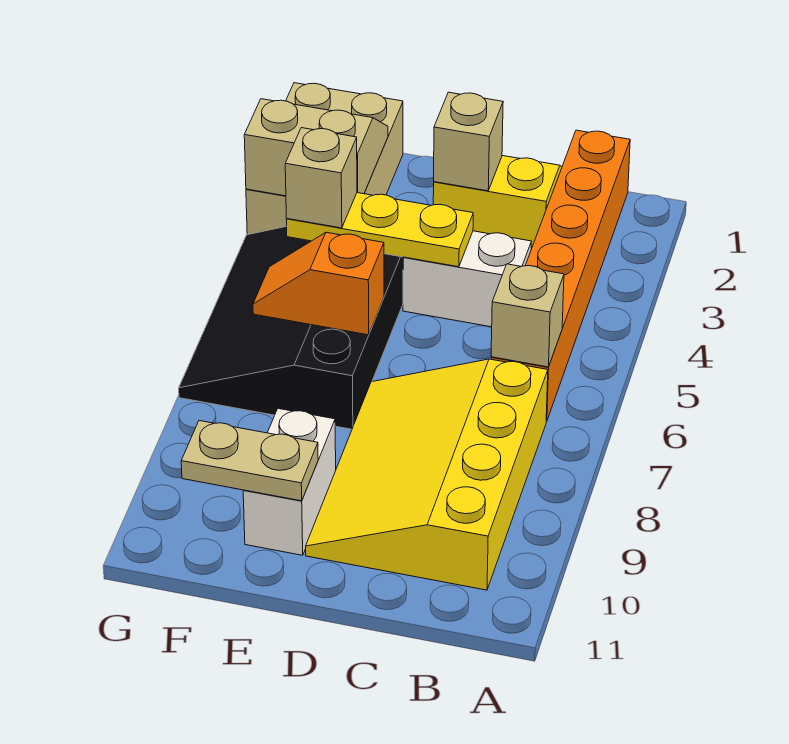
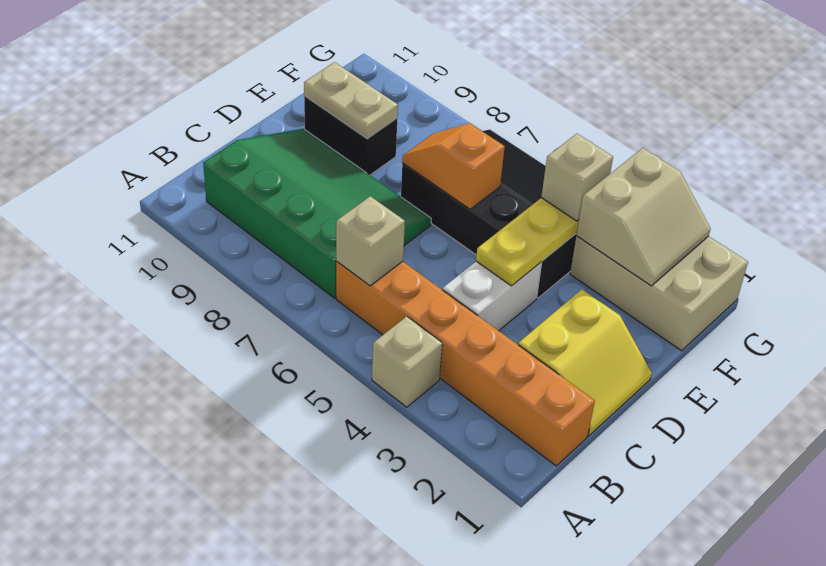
yellow slope B7:D10 level 1 top B -> green slope B7:D10 level 1 top B
tan brick D2 level 2 -> tan brick A4 level 1
orange slope E6:F6 level 2 top E -> orange slope E6:E7 level 2 top 6
white brick E9:E10 level 1 -> black brick E9:E10 level 1
tan plate E10:F10 level 2 -> tan plate E9:E10 level 2

